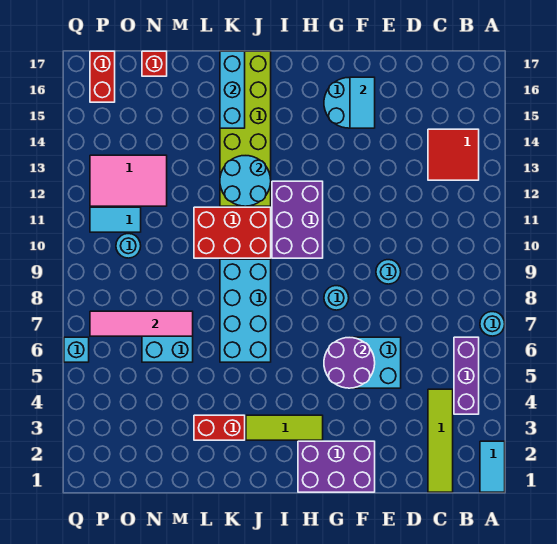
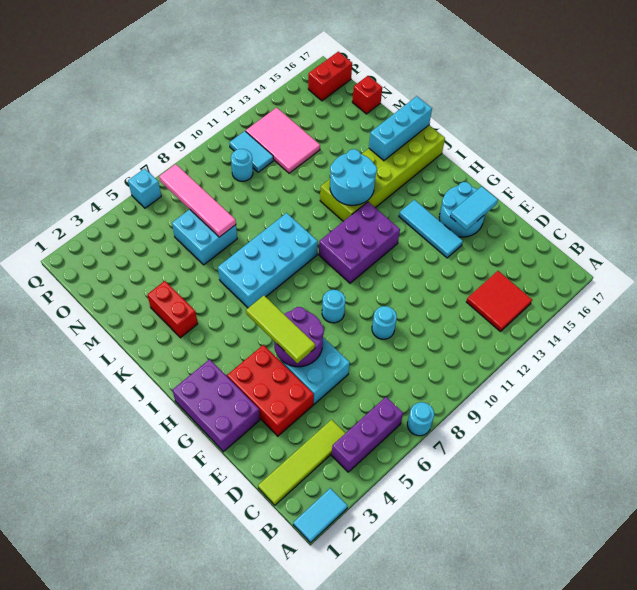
none -> cyan tile F14:H14 level 1
lime tile H3:J3 level 1 -> lime tile F5:H5 level 3
red brick J10:L11 level 1 -> red brick E3:G4 level 1

